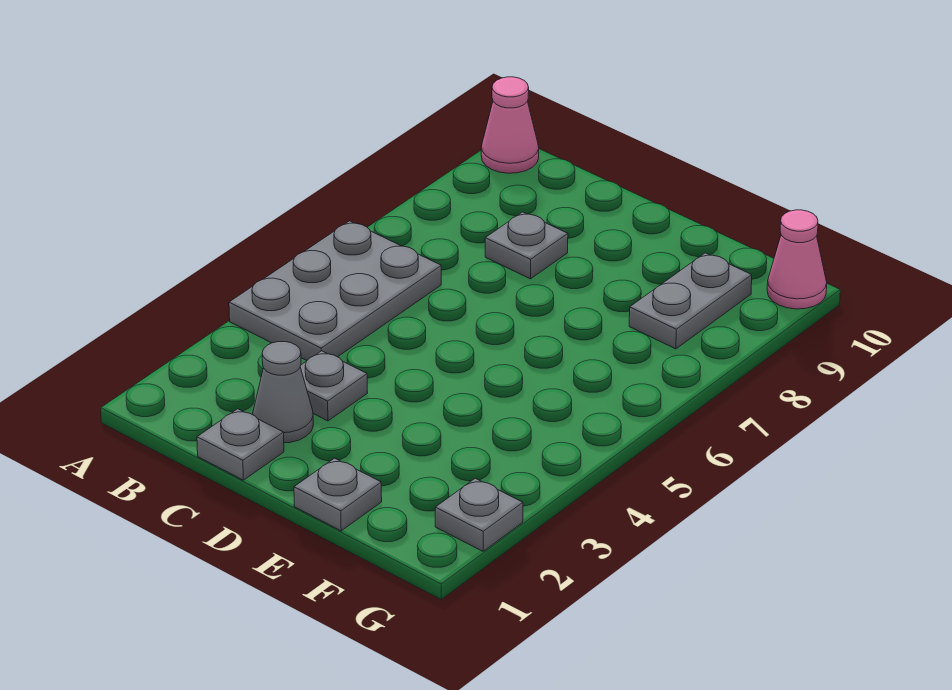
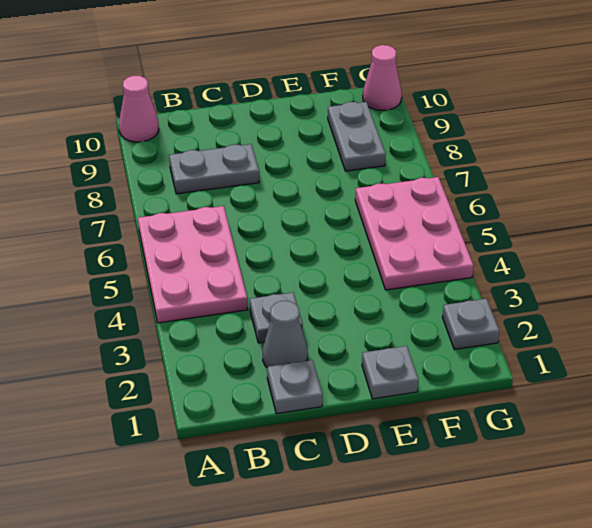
grey plate A4:B6 level 1 -> pink plate A4:B6 level 1
grey plate C8 level 1 -> grey plate B8:C8 level 1
none -> pink plate F4:G6 level 1

